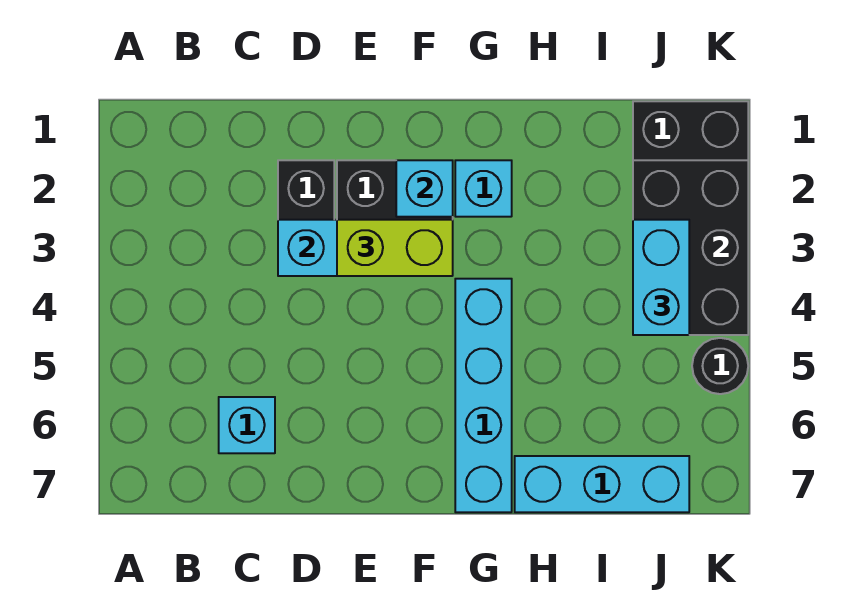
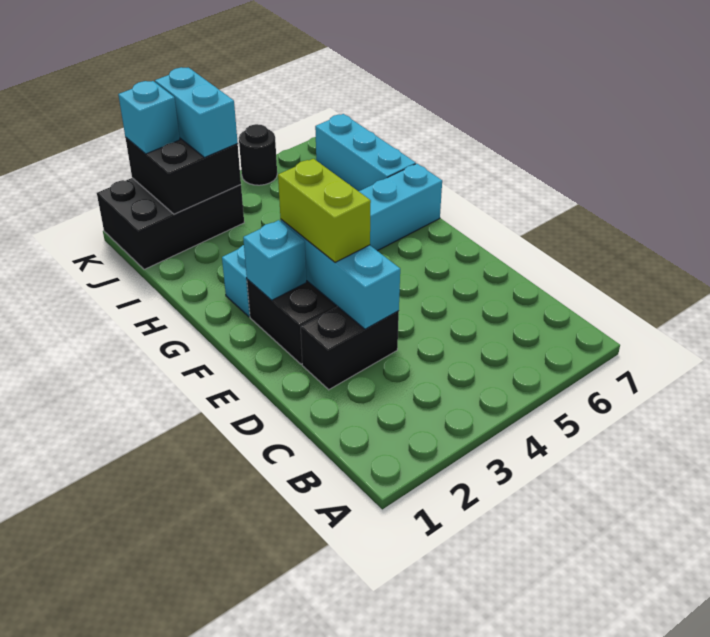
cyan brick C6 level 1 -> cyan brick K2 level 3
black brick J2:K4 level 2 -> black brick J2:K3 level 2
cyan brick J3:J4 level 3 -> cyan brick J3:K3 level 3

